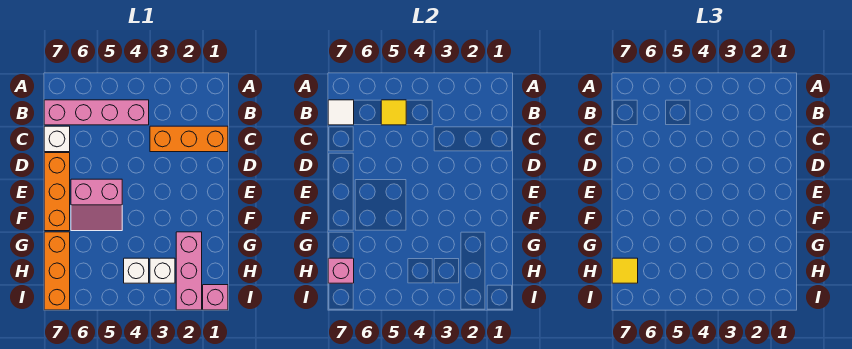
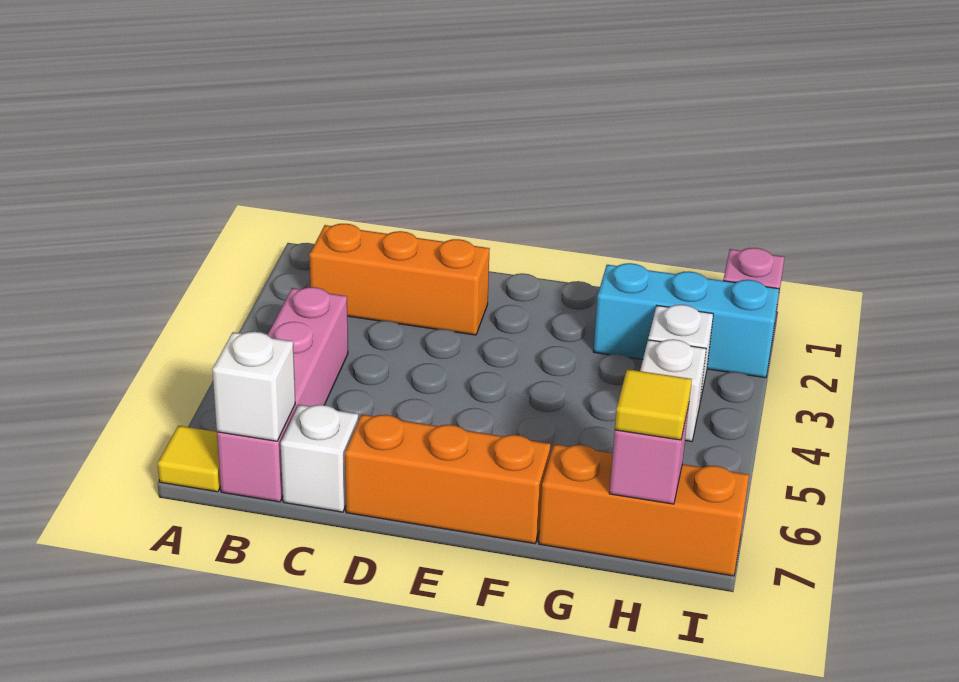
yellow tile B5 level 2 -> yellow tile A7 level 1
white tile B7 level 2 -> white brick B7 level 2
orange brick C1:C3 level 1 -> orange brick B2:D2 level 1
pink slope E5:F6 level 1 top E -> none
pink brick G2:I2 level 1 -> cyan brick G2:I2 level 1

